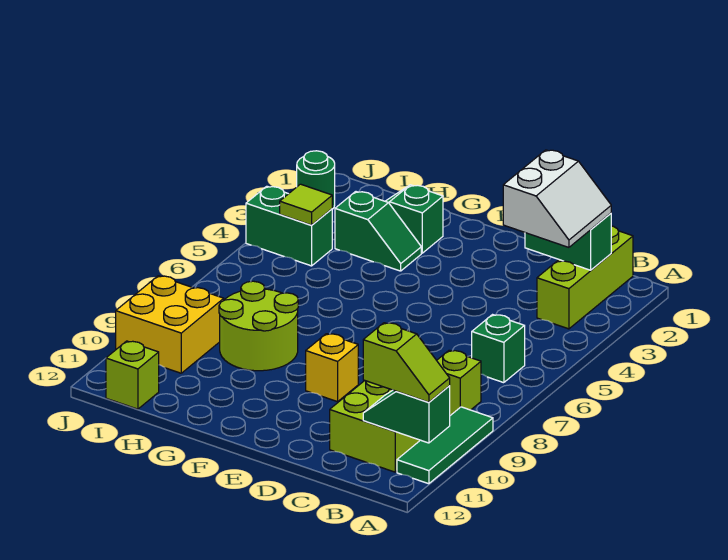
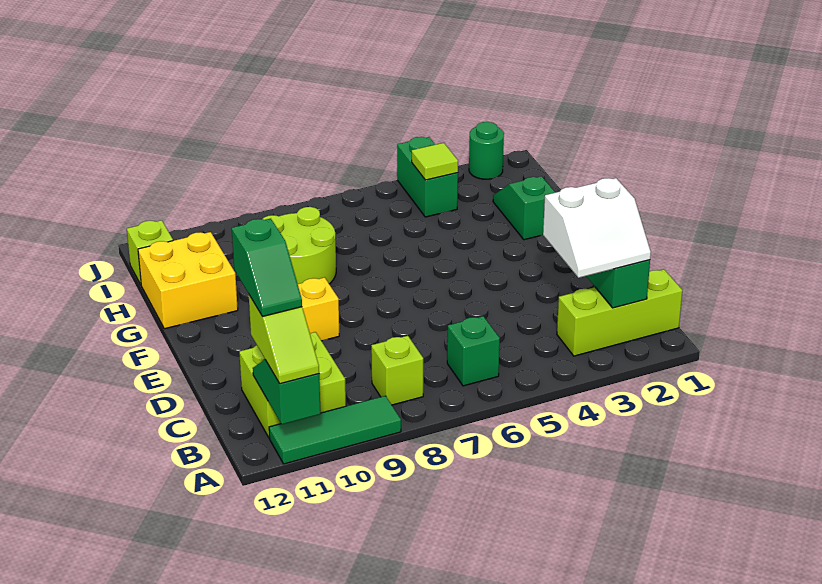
green slope G3:H3 level 1 top H -> green slope B11:C11 level 4 top C
yellow brick I9:J10 level 1 -> yellow brick G11:H12 level 1

